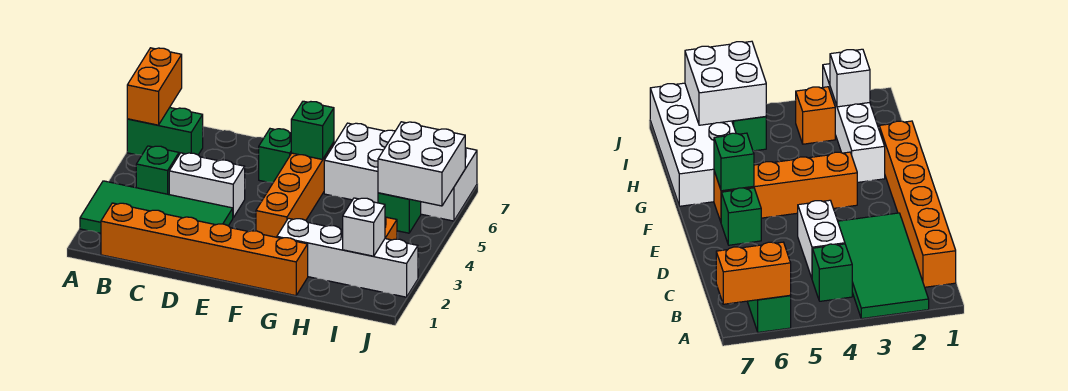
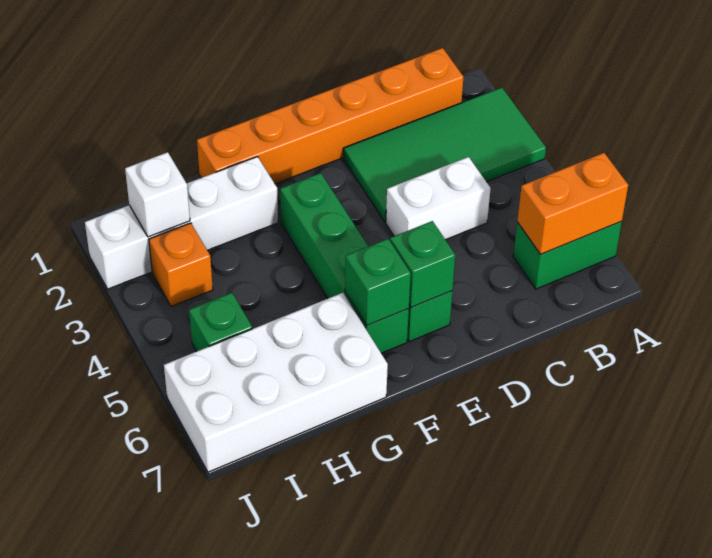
orange brick A6:A7 level 2 -> orange brick A6:B6 level 2
green brick B4 level 1 -> green brick E6 level 2
orange brick F3:F6 level 1 -> green brick F3:F6 level 1
white brick I5:J6 level 2 -> none

